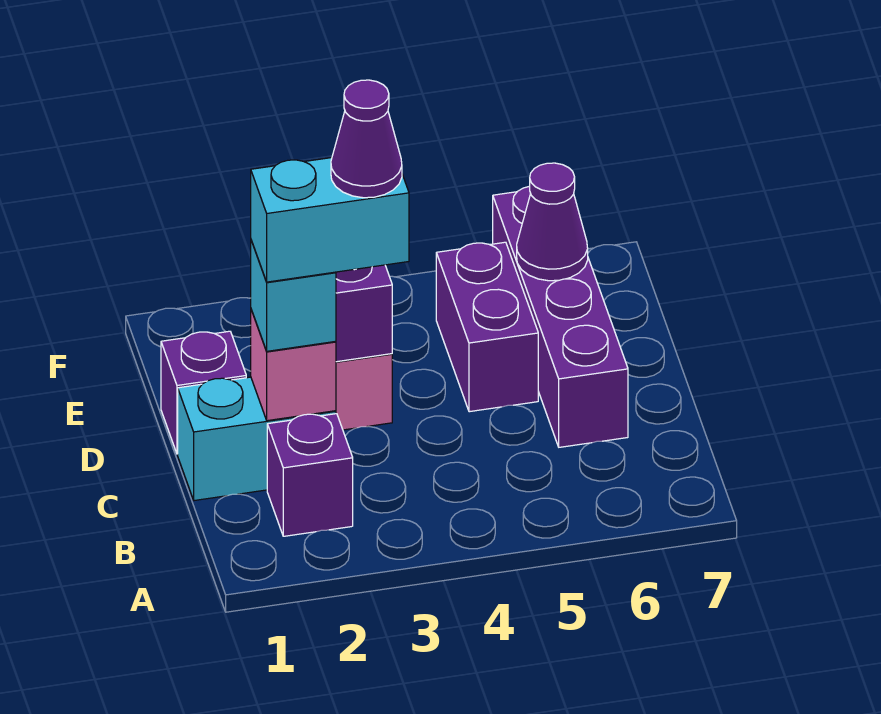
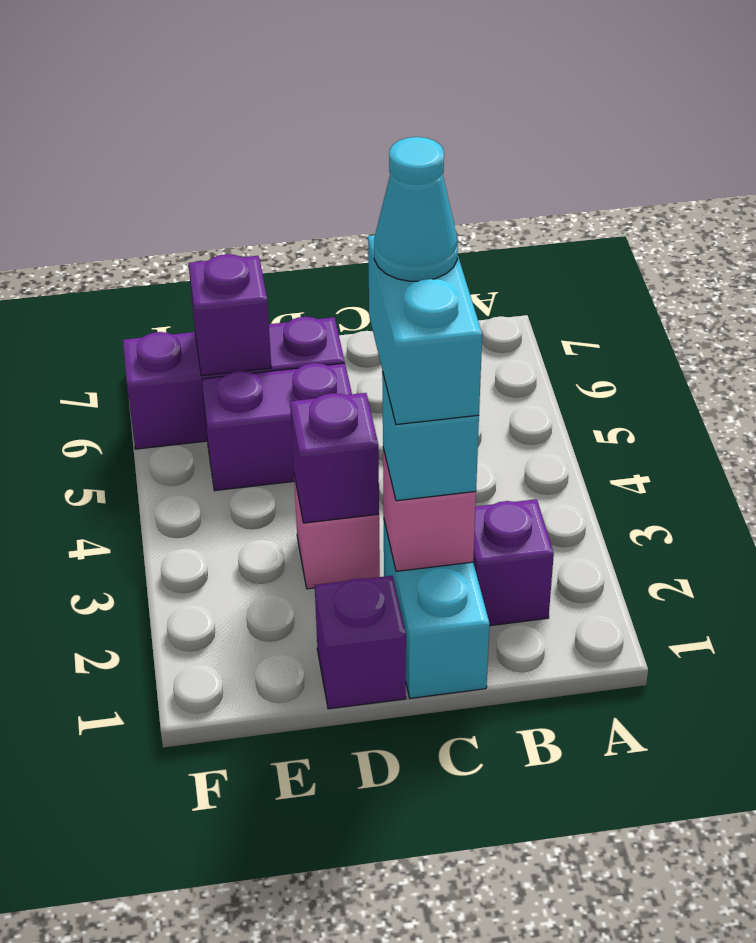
purple cone C3 level 5 -> cyan cone C3 level 5
purple brick C6:F6 level 1 -> purple brick D6:F6 level 1
purple cone E6 level 2 -> purple brick E6 level 2

